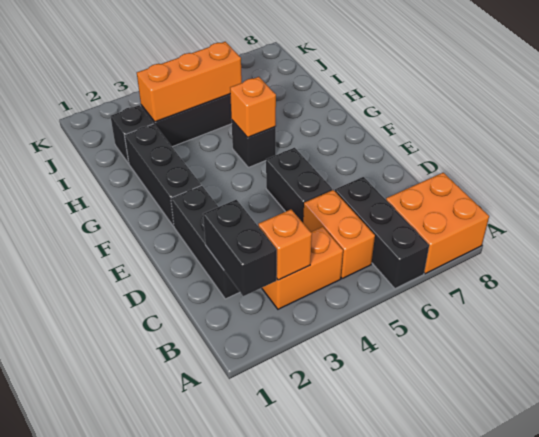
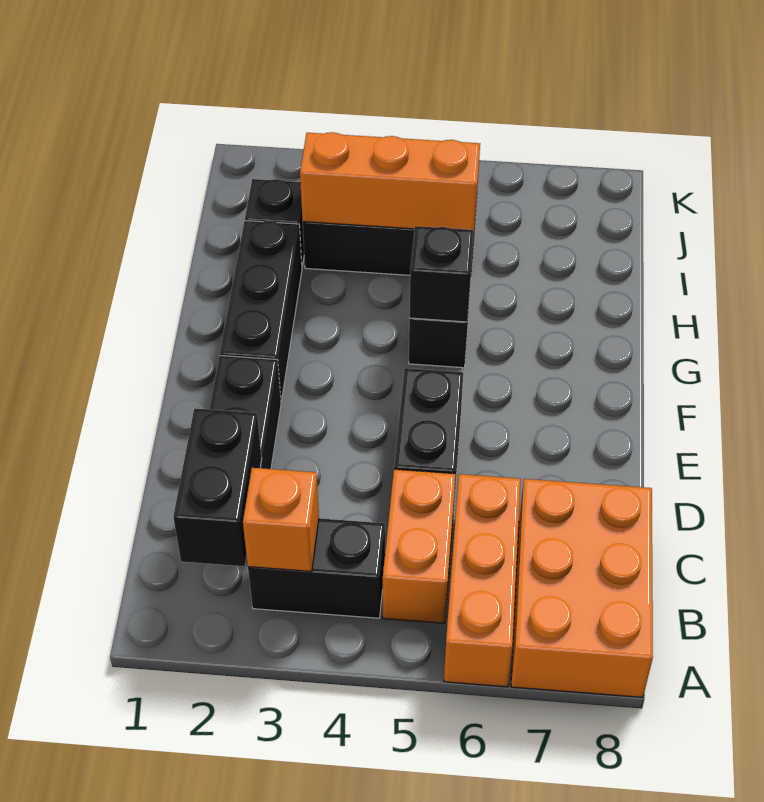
black brick A6:C6 level 1 -> orange brick A6:C6 level 1
orange brick A7:B8 level 1 -> orange brick A7:C8 level 1
orange brick B3:B4 level 1 -> black brick B3:B4 level 1
orange brick G5 level 2 -> black brick G5 level 2

